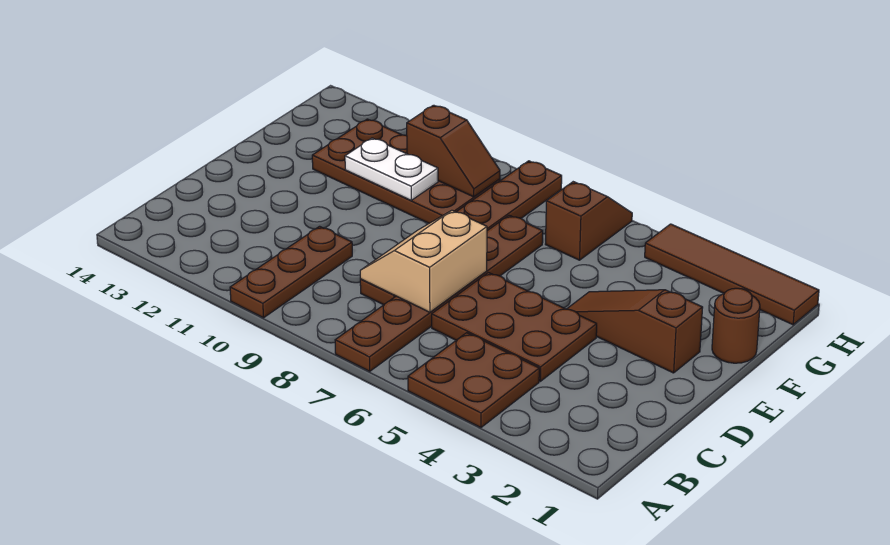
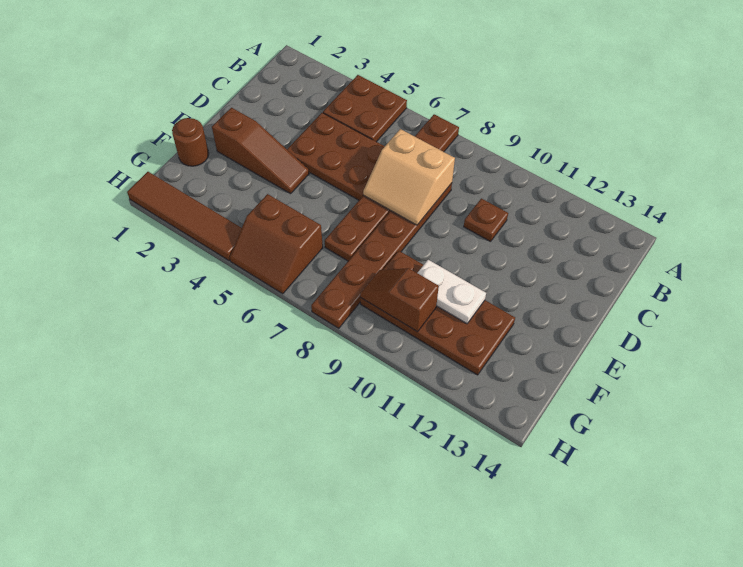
brown plate A10:C10 level 1 -> brown plate C10 level 1
tan slope C7:D8 level 2 top 7 -> tan slope C7:D8 level 2 top C
brown slope G6:H6 level 1 top G -> brown slope G5:H6 level 1 top G

